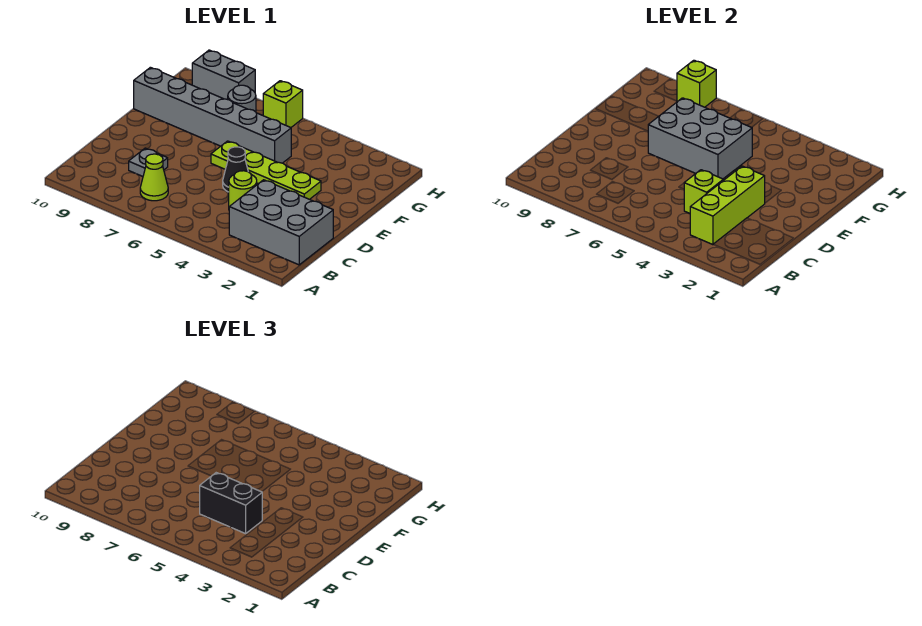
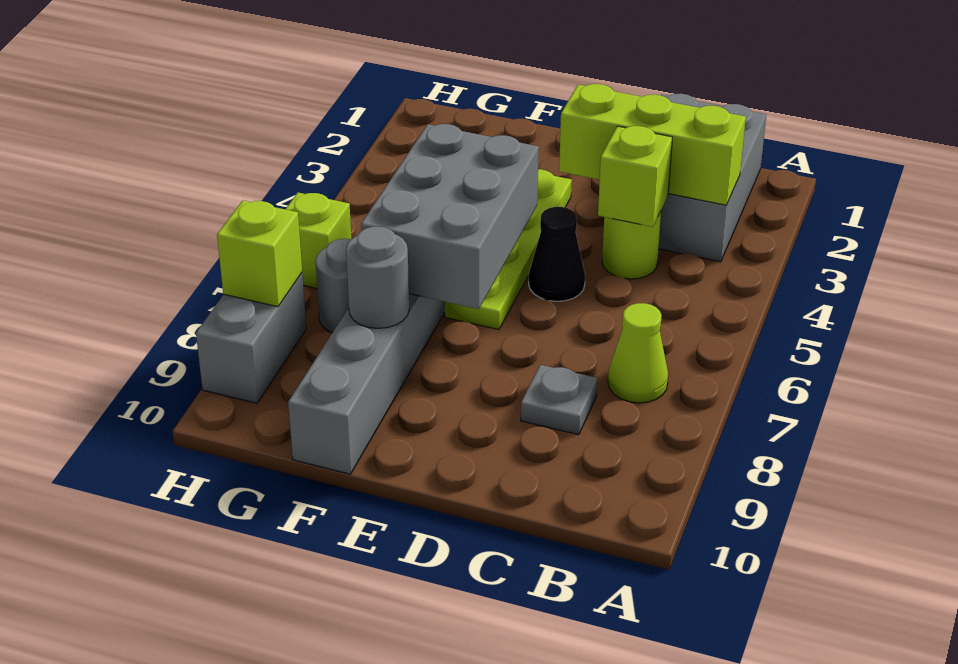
black brick C4:C5 level 3 -> none
none -> grey round brick F8 level 2

